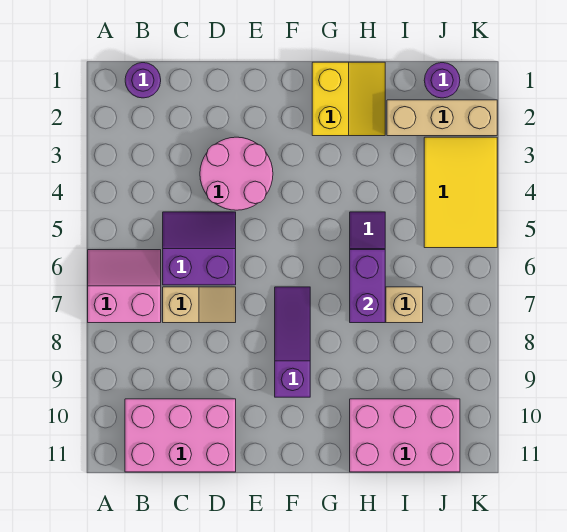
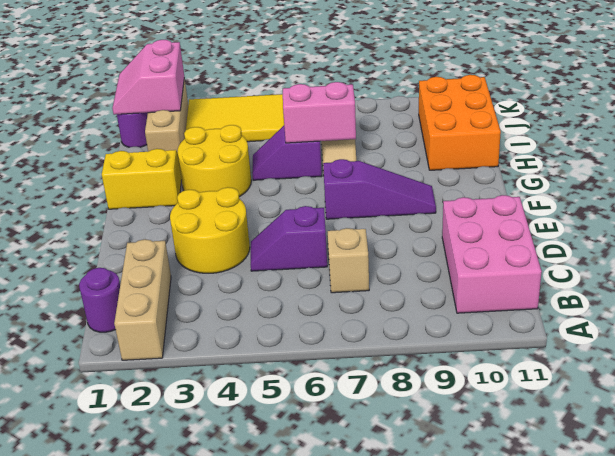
none -> tan brick A2:C2 level 1
pink slope A6:B7 level 1 top 7 -> pink slope J1:K2 level 2 top 2
purple slope C5:D6 level 1 top 6 -> purple slope D5:D6 level 1 top 6
pink round brick D3:E4 level 1 -> yellow round brick D3:E4 level 1
purple slope F7:F9 level 1 top 9 -> purple slope F7:F9 level 1 top 7
none -> yellow round brick G3:H4 level 1
purple brick H6:H7 level 2 -> pink brick H6:H7 level 2
pink brick H10:J11 level 1 -> orange brick H10:J11 level 1

